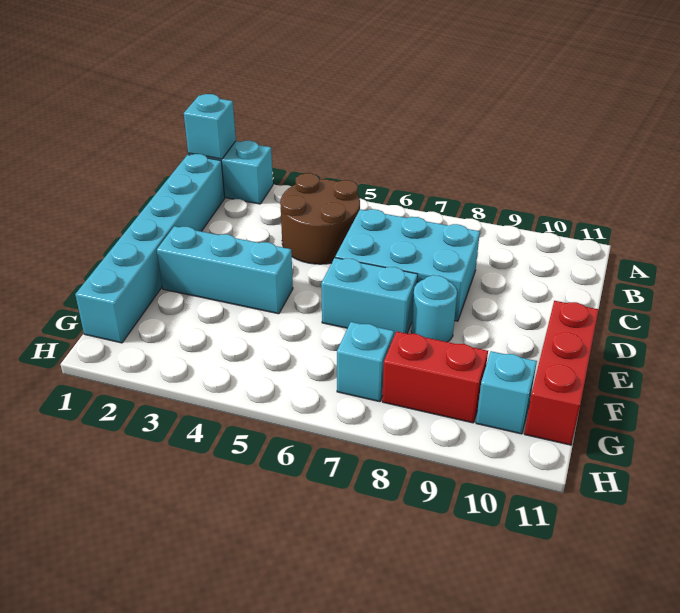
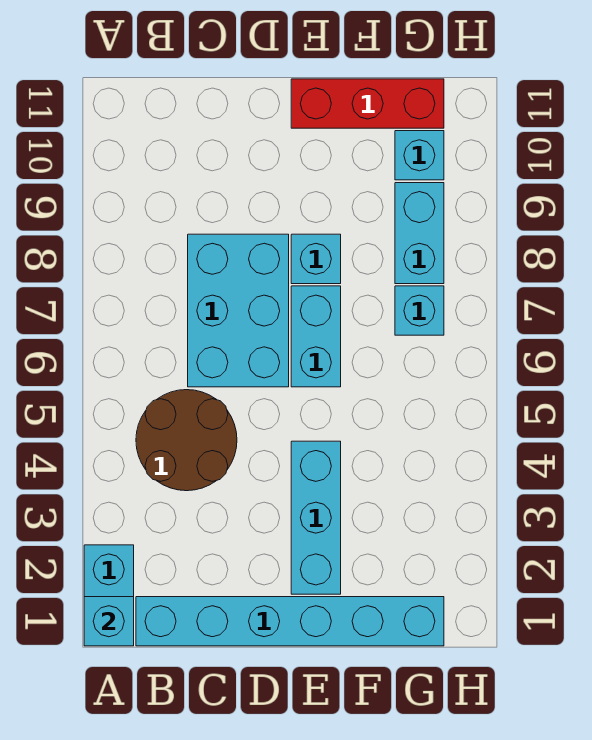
cyan round brick E8 level 1 -> cyan brick E8 level 1
red brick G8:G9 level 1 -> cyan brick G8:G9 level 1

